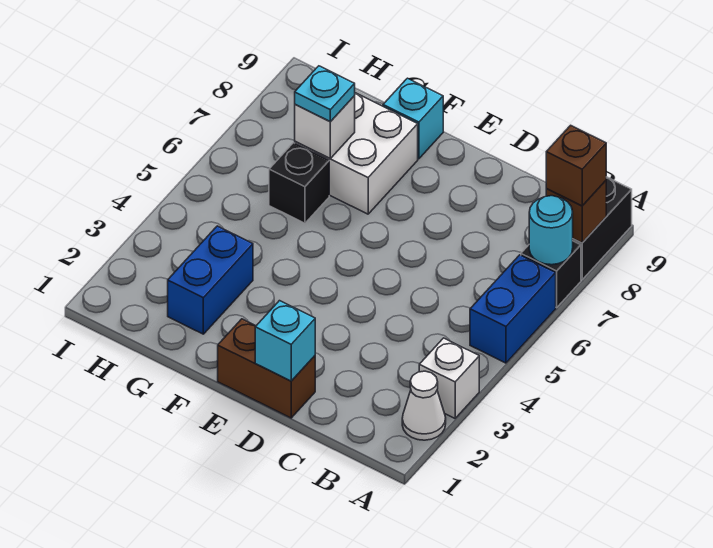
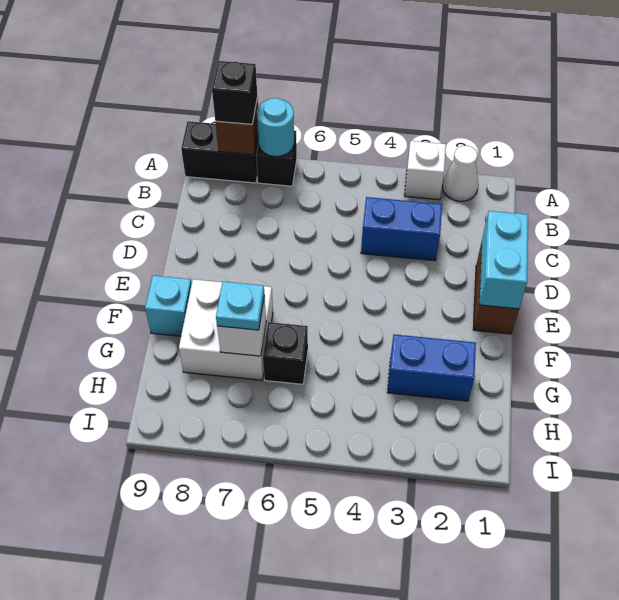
blue brick A5:A6 level 1 -> blue brick C3:C4 level 1
brown brick A8 level 3 -> black brick A8 level 3
cyan brick D1 level 2 -> cyan brick D1:E1 level 2

